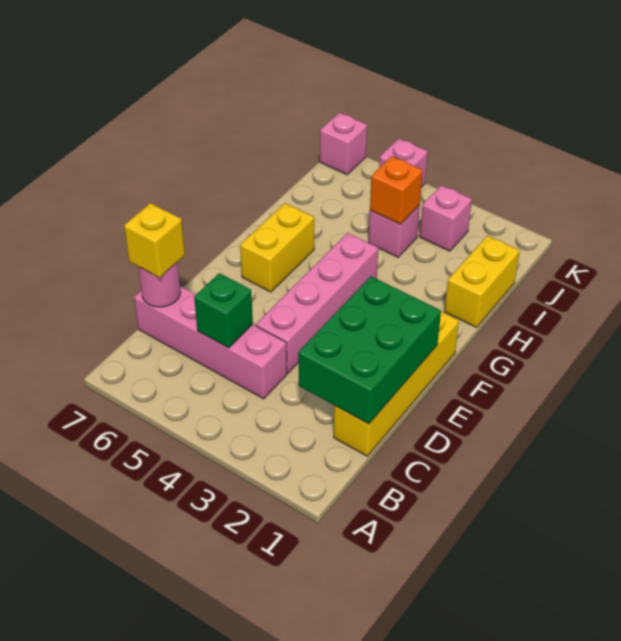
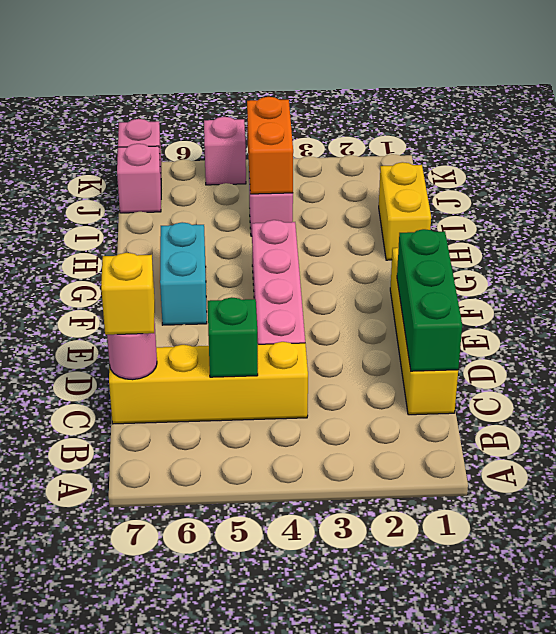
green brick C1:E2 level 2 -> green brick C1:E1 level 2
pink brick C4:C7 level 1 -> yellow brick C4:C7 level 1
yellow brick F6:G6 level 1 -> cyan brick F6:G6 level 1
orange brick I4 level 2 -> orange brick I4:J4 level 2
pink brick J3 level 1 -> pink brick J7 level 1

